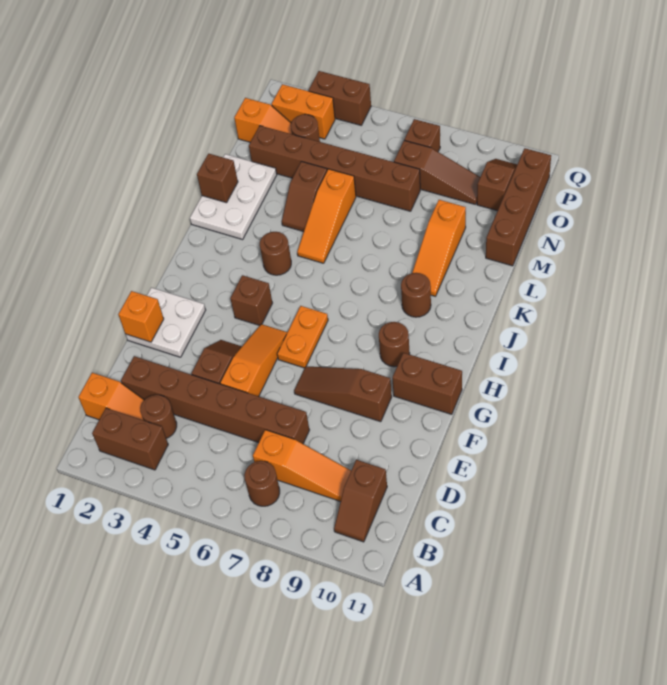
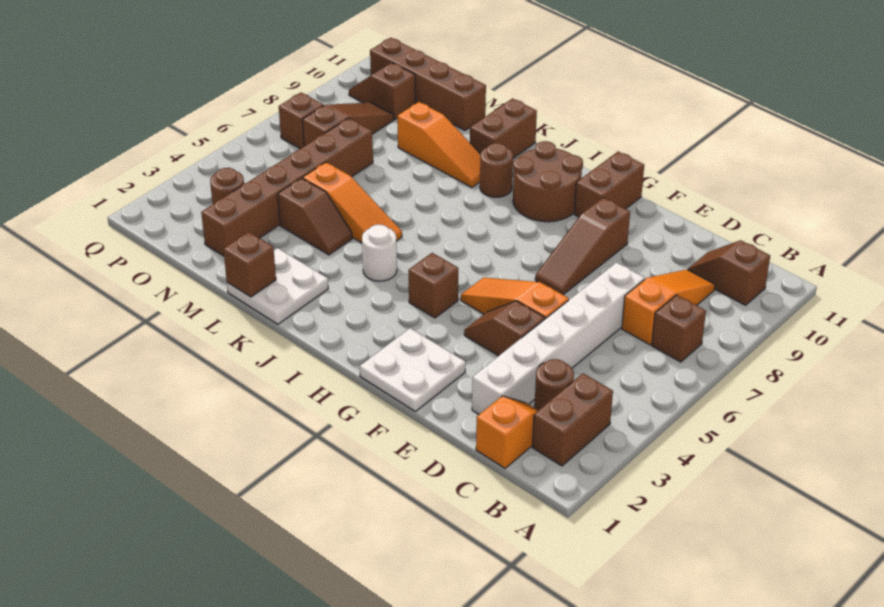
brown round brick B7 level 1 -> brown brick B7 level 1
brown slope B10:C10 level 1 top C -> brown slope B10:C10 level 1 top B
brown brick D2:D7 level 1 -> white brick D2:D7 level 1
orange brick F1 level 2 -> none
orange plate G6:H6 level 1 -> none
brown round brick H9 level 1 -> brown round brick H9:I10 level 1
brown round brick J4 level 1 -> white round brick J4 level 1
white plate K1:M2 level 1 -> white plate K1:L2 level 1
orange slope O1:O2 level 1 top 1 -> none
orange brick P2:P3 level 1 -> none
brown brick Q3:Q4 level 1 -> brown brick K10:K11 level 1

